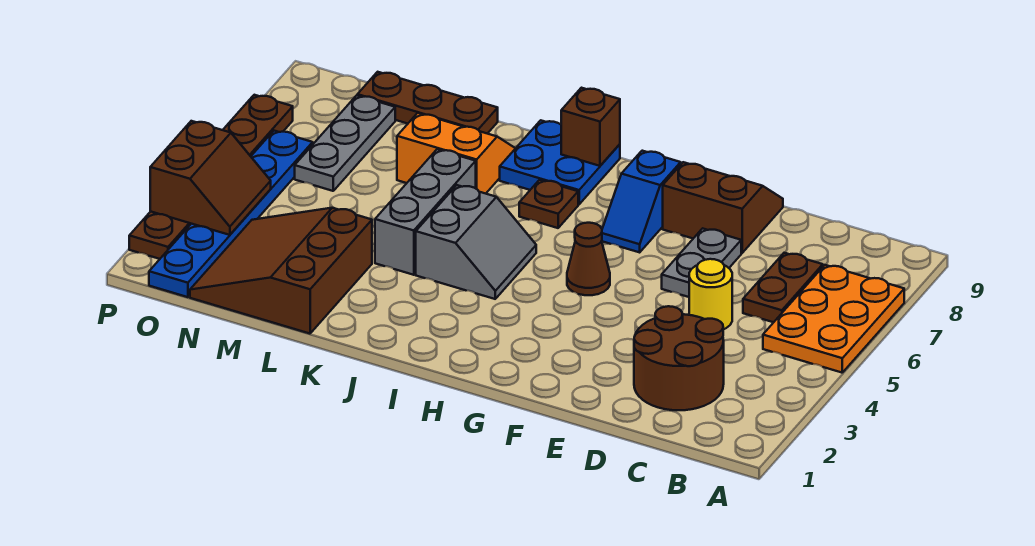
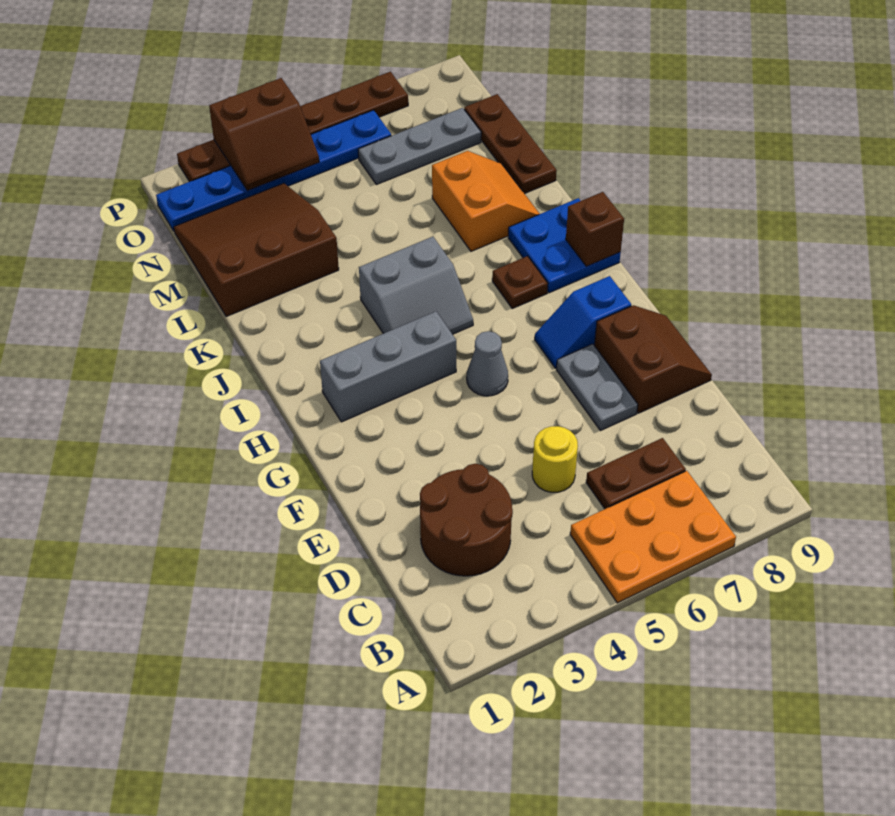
grey plate E6:E7 level 1 -> grey plate E7:F7 level 1
brown cone G5 level 1 -> grey cone G5 level 1
grey brick K4:K6 level 1 -> grey brick H2:H4 level 1

